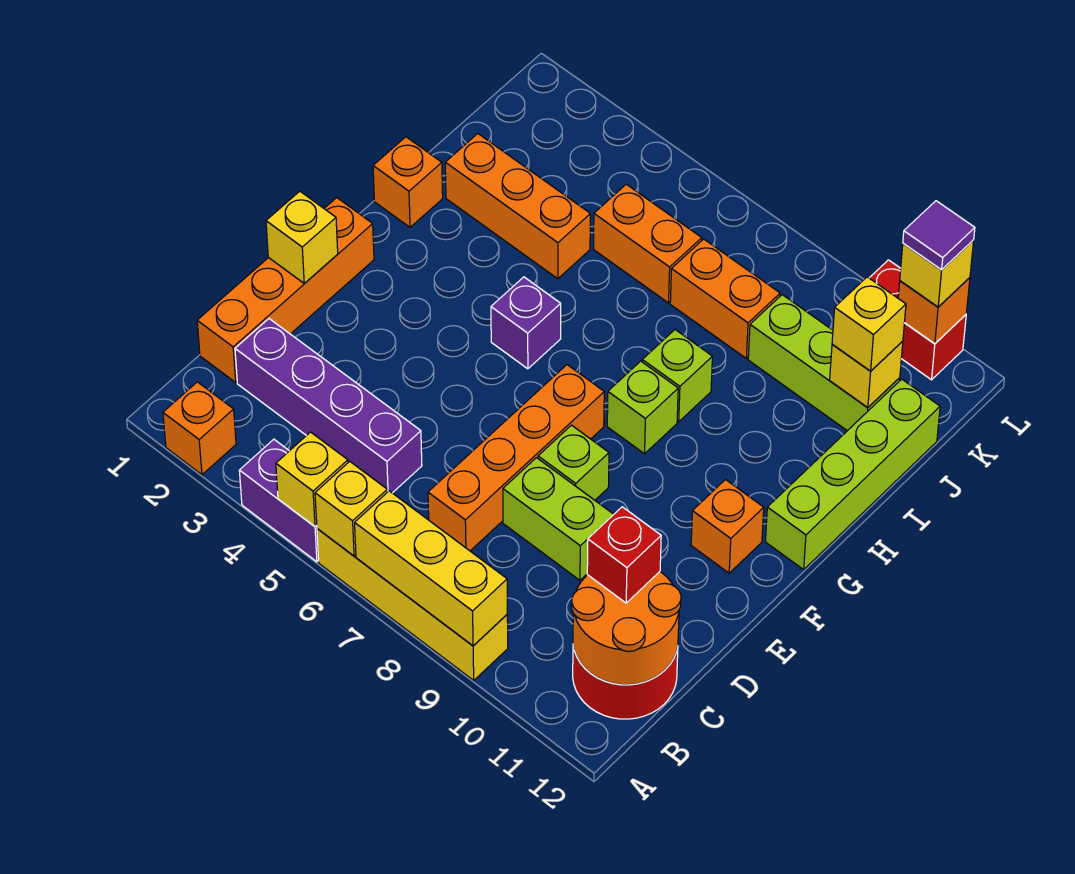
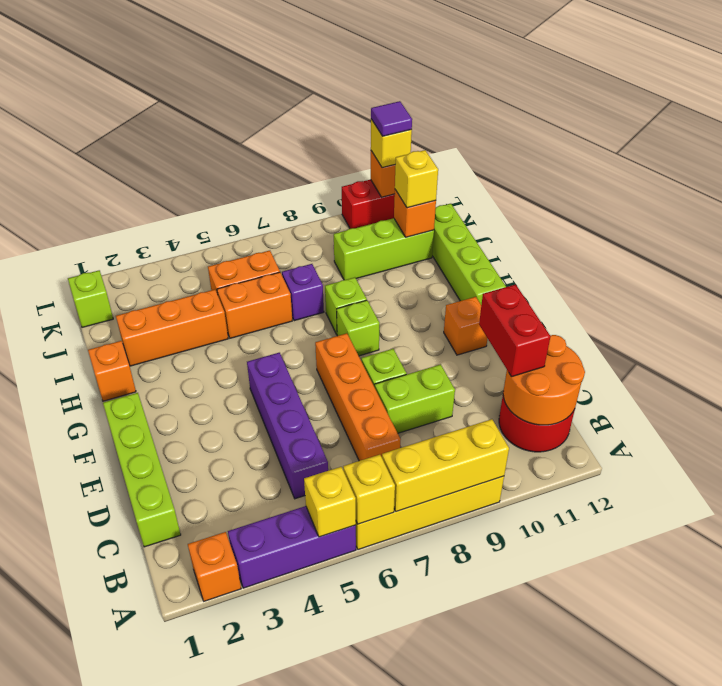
purple brick A4:A5 level 1 -> purple brick A3:A5 level 1
orange brick C1:F1 level 1 -> lime brick C1:F1 level 1
purple brick C2:C5 level 1 -> purple brick C5:F5 level 1
red brick C11 level 3 -> red brick C11:D11 level 3
yellow brick E1 level 2 -> none
purple brick G5 level 1 -> purple brick I7 level 1
orange brick J7:J8 level 1 -> orange brick I5:I6 level 1
yellow brick J11 level 2 -> orange brick J11 level 2
none -> lime brick K1 level 1

